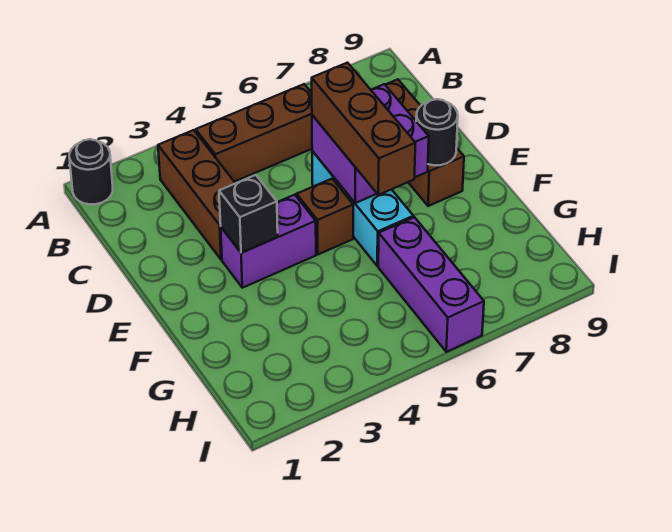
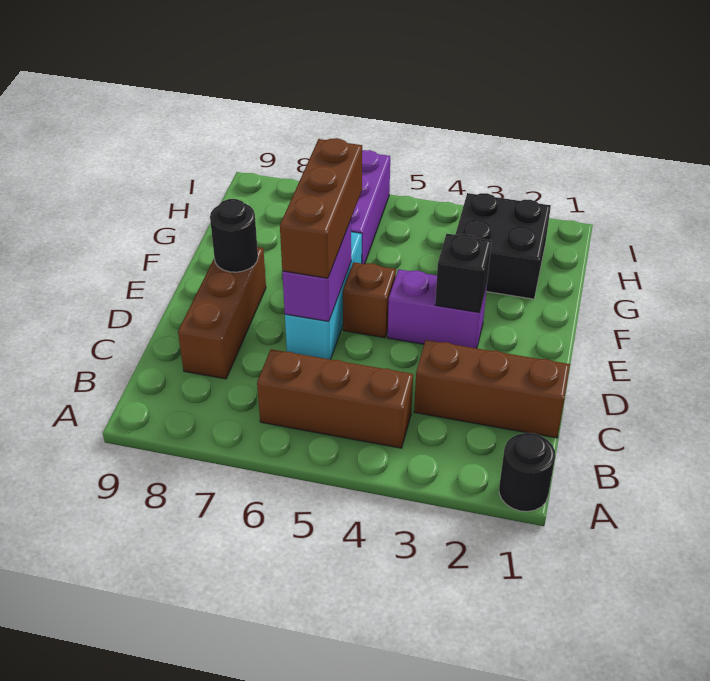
brown brick B3:D3 level 1 -> brown brick C1:C3 level 1
purple brick D6:E7 level 2 -> purple brick D6:E6 level 2
none -> black brick G2:H3 level 1

